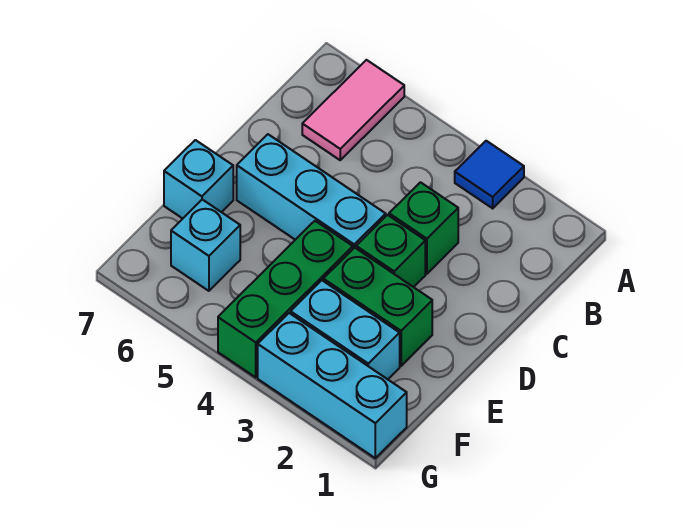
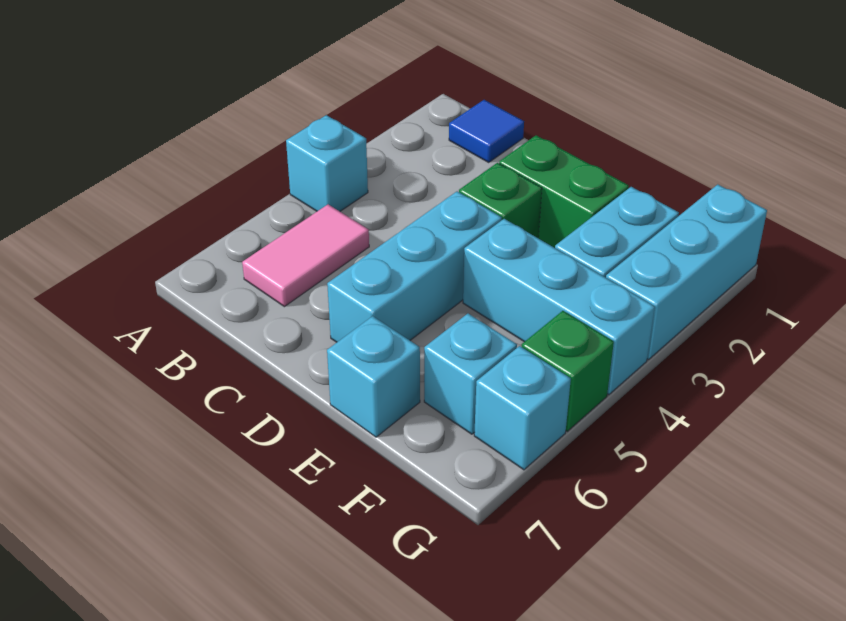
blue tile A3 level 1 -> blue tile B1 level 1
none -> cyan brick A4 level 1
pink tile A6:B6 level 1 -> pink tile B5:B6 level 1
green brick C3 level 1 -> green brick G5 level 1
green brick E2:E3 level 1 -> green brick D2:E2 level 1
green brick E4:G4 level 1 -> cyan brick E4:G4 level 1
none -> cyan brick G6 level 1

